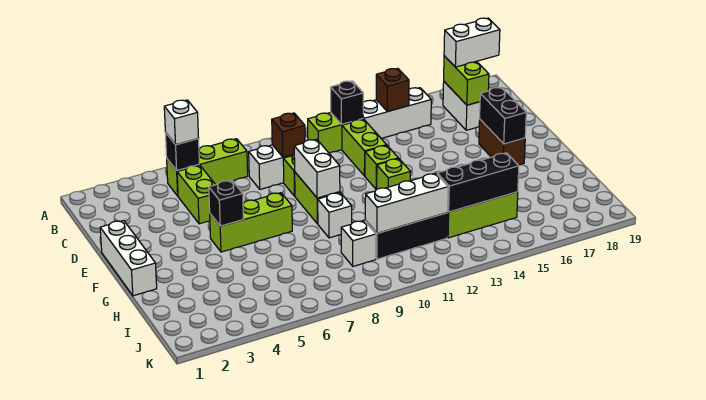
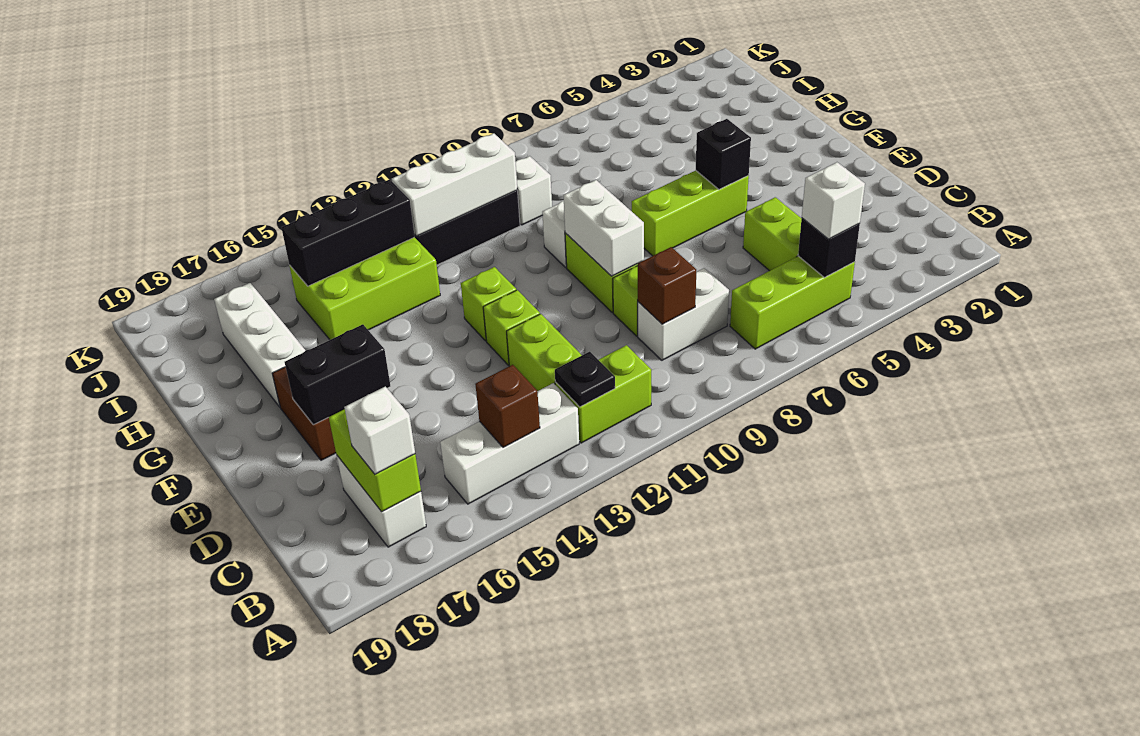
black brick B12 level 2 -> black plate B12 level 2
white brick B17:B18 level 3 -> white brick B17 level 3
white brick E1:G1 level 1 -> white brick G17:I17 level 1
black brick E17:F17 level 2 -> black brick E16:E17 level 2

